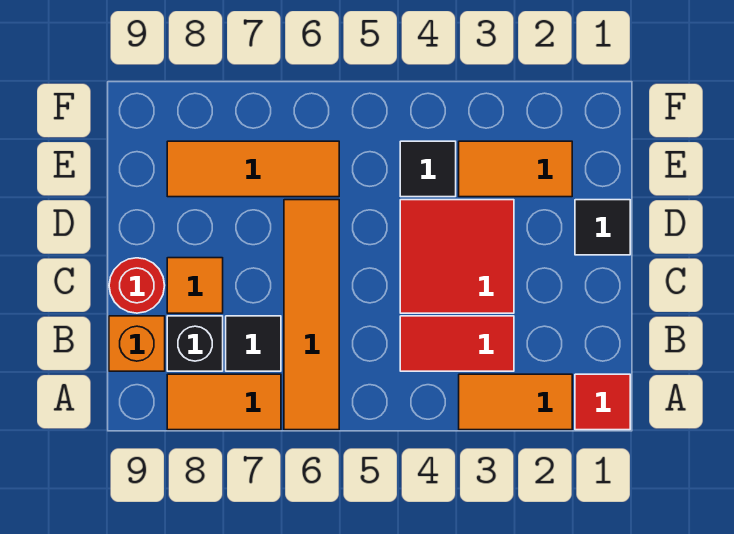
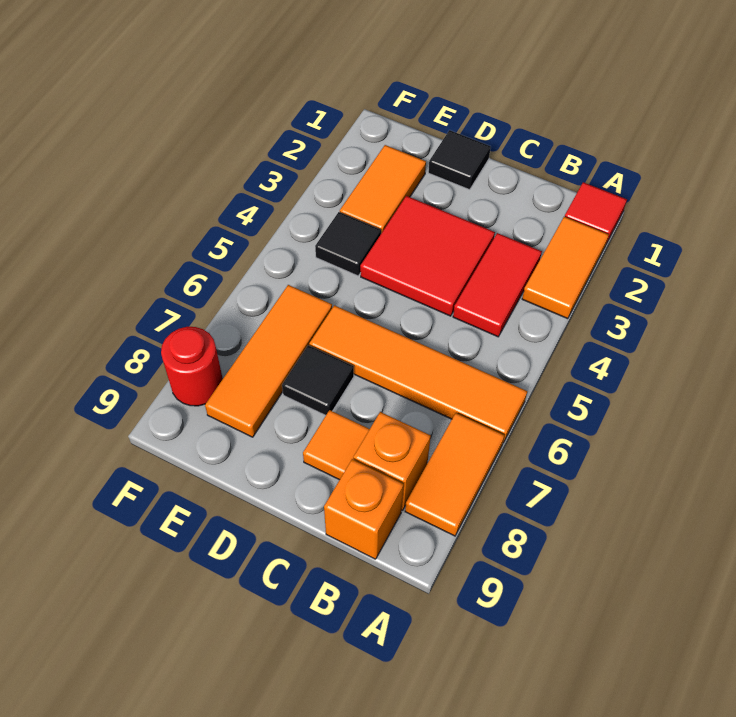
black tile B7 level 1 -> black tile D7 level 1
black brick B8 level 1 -> orange brick B8 level 1
red round brick C9 level 1 -> red round brick F8 level 1

